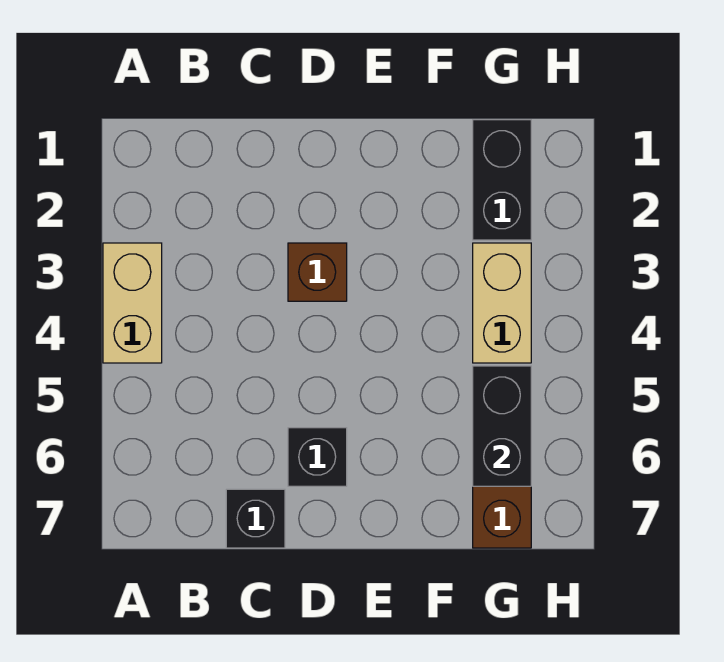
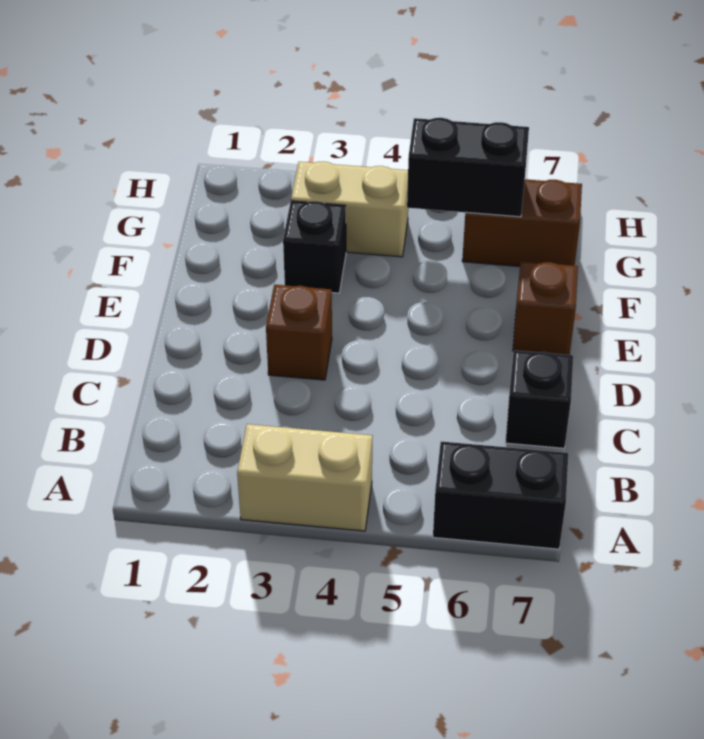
black brick D6 level 1 -> black brick F3 level 1
none -> brown brick E7 level 1
black brick G1:G2 level 1 -> black brick A6:A7 level 1

